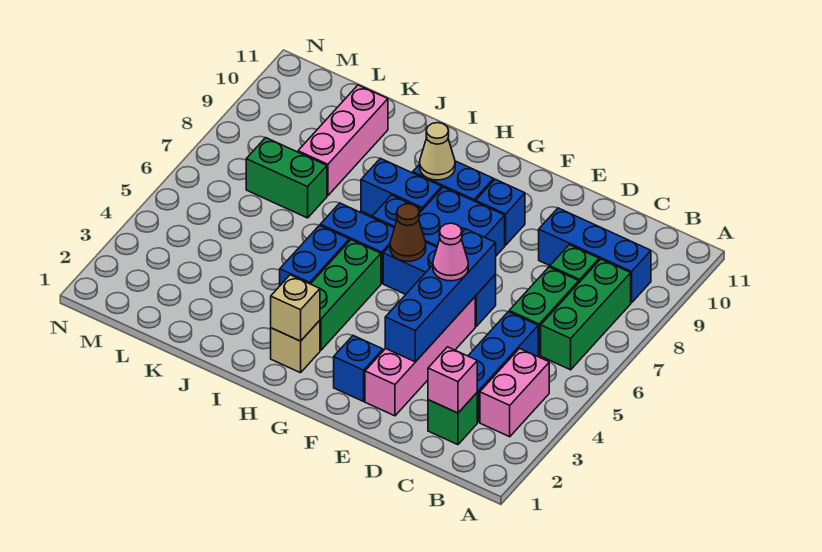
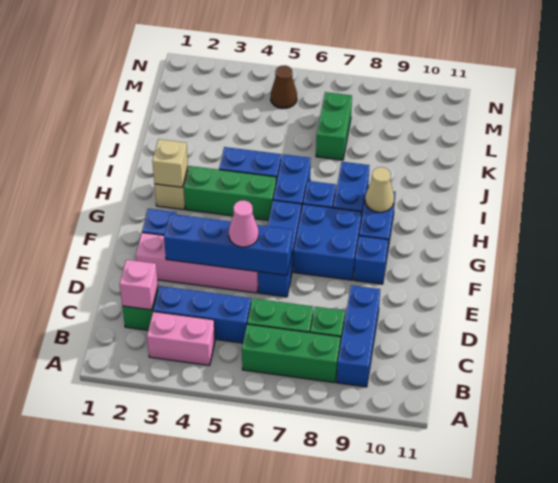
brown cone G6 level 2 -> brown cone M5 level 1
pink brick K8:K10 level 1 -> none

